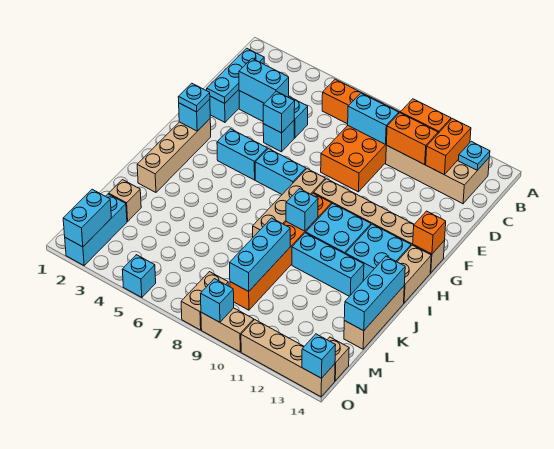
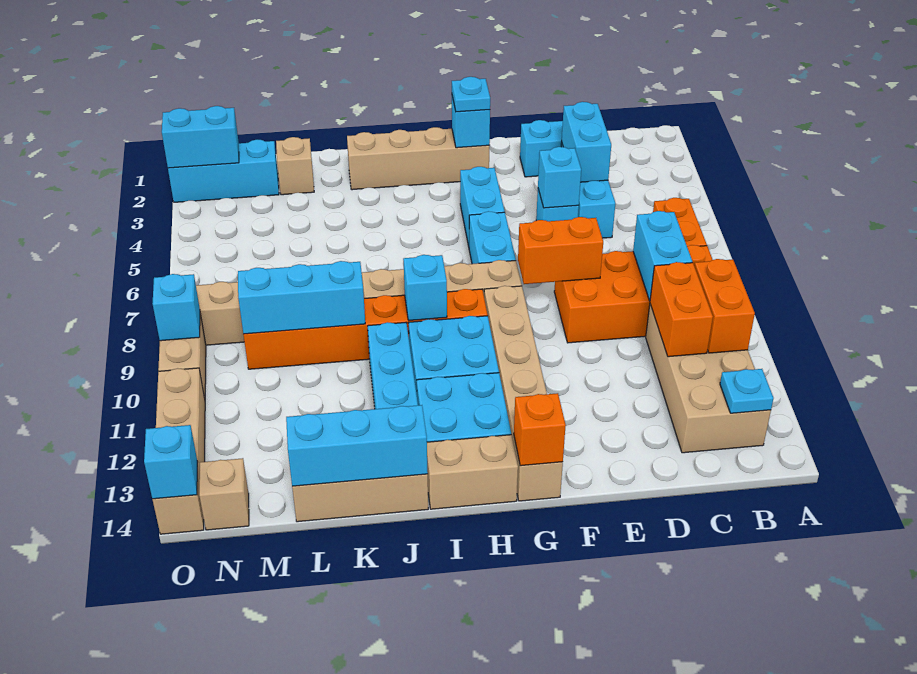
orange brick B12:C12 level 2 -> orange brick E8:F8 level 2
cyan plate C2:E2 level 2 -> none
cyan brick O5 level 1 -> none

